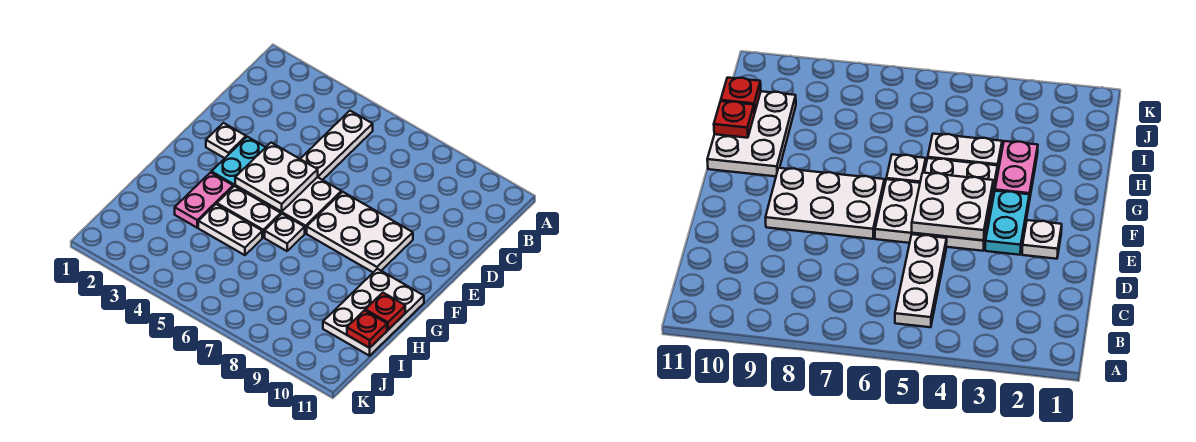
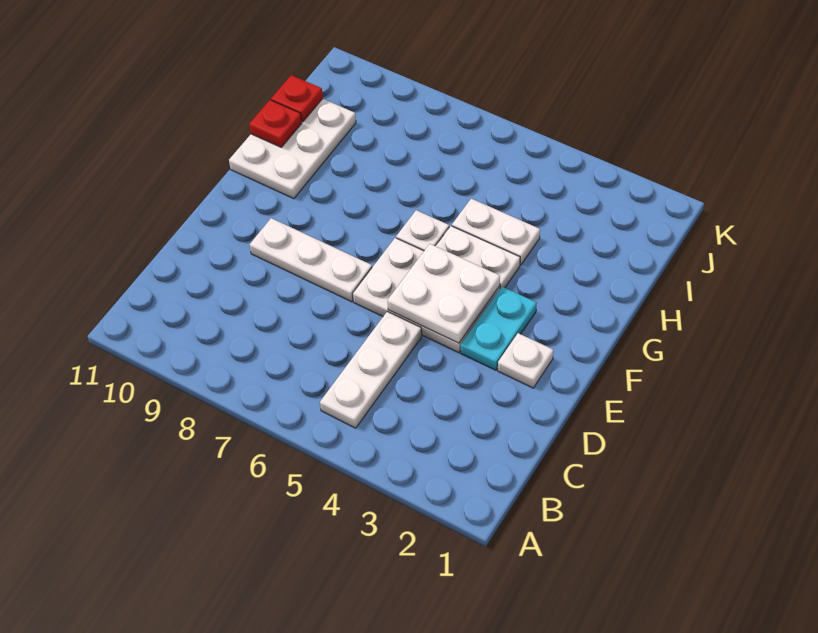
white plate E7:F9 level 1 -> white plate E7:E9 level 1
pink plate G3:H3 level 1 -> none

